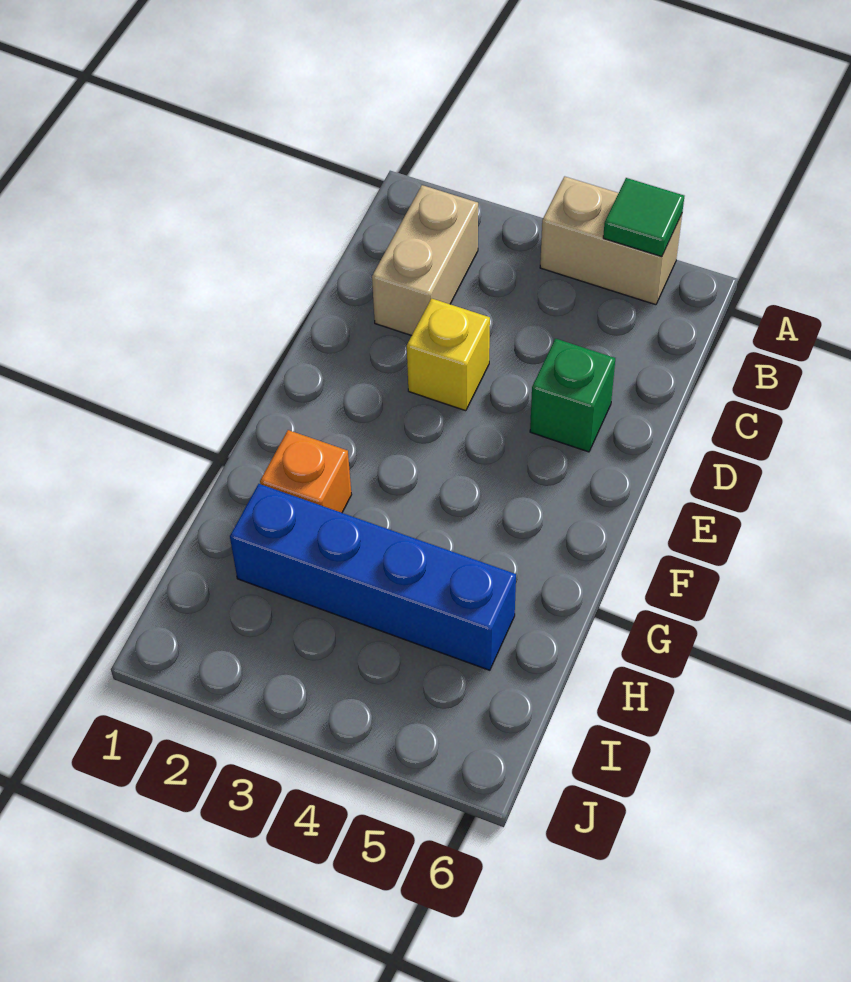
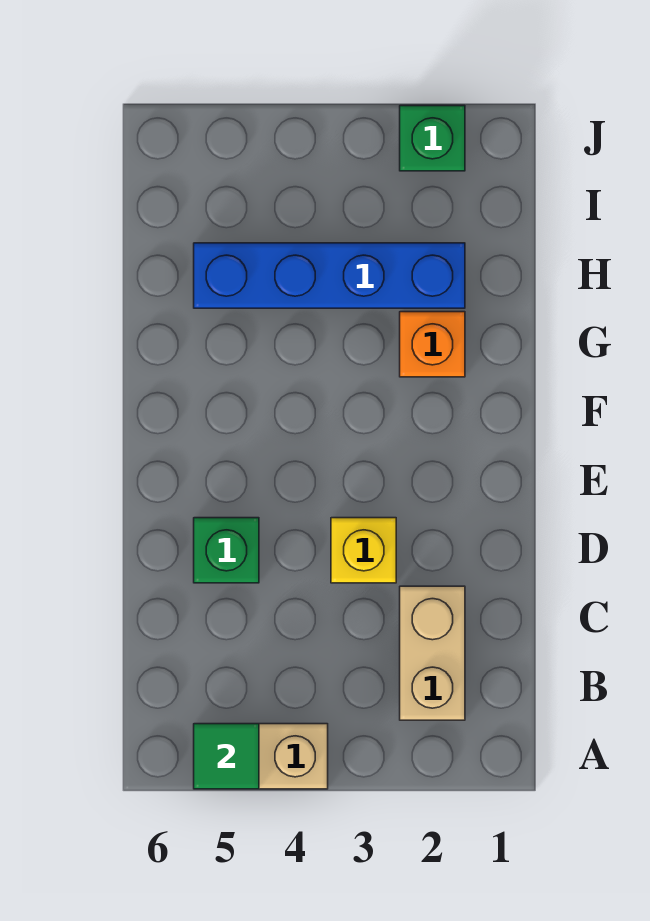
none -> green brick J2 level 1

